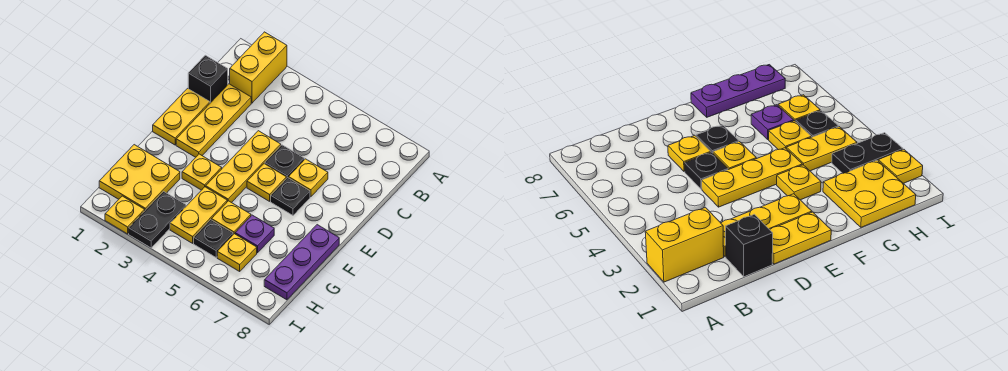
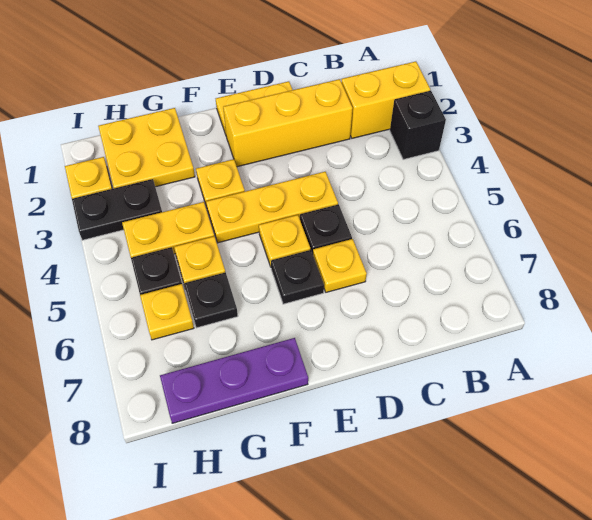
black brick C1 level 1 -> black brick A3 level 1
yellow plate C2:E2 level 1 -> yellow brick C2:E2 level 1
purple plate G6 level 1 -> black plate G6 level 1

